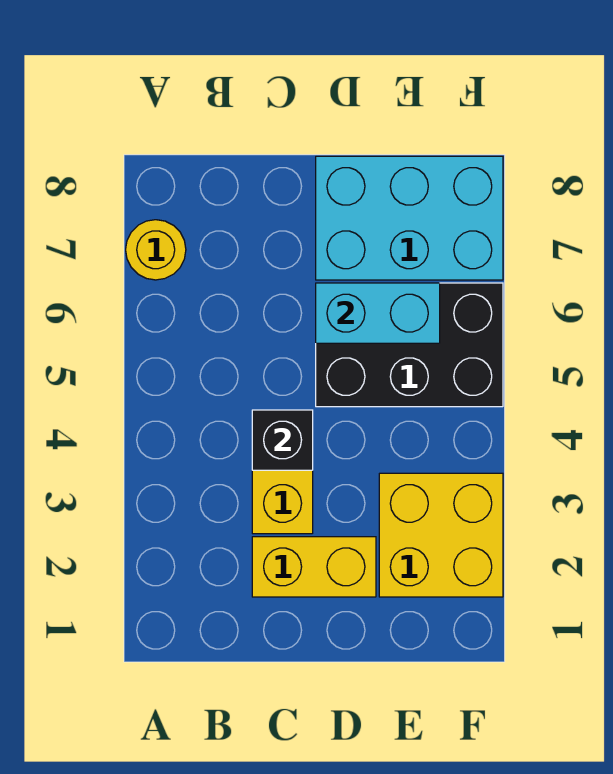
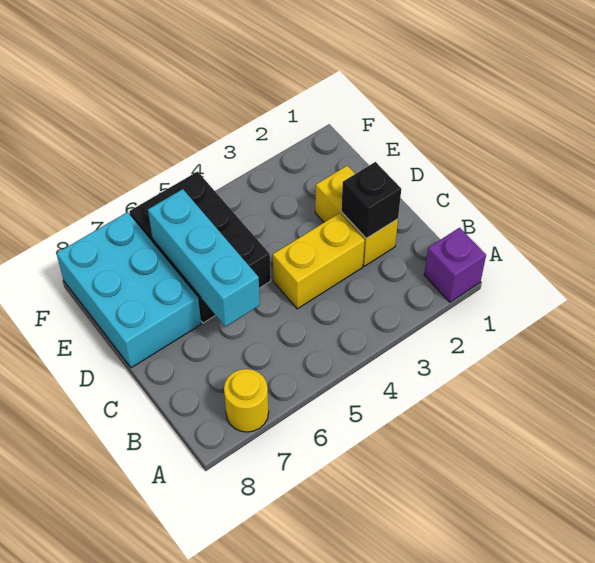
none -> purple brick A1 level 1
black brick C4 level 2 -> black brick C2 level 2
cyan brick D6:E6 level 2 -> cyan brick C6:E6 level 2
yellow brick E2:F3 level 1 -> none

